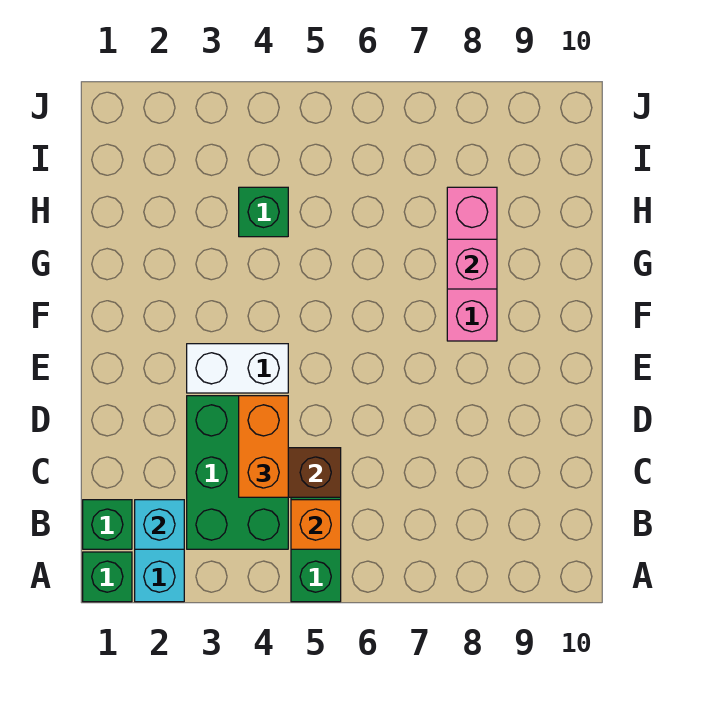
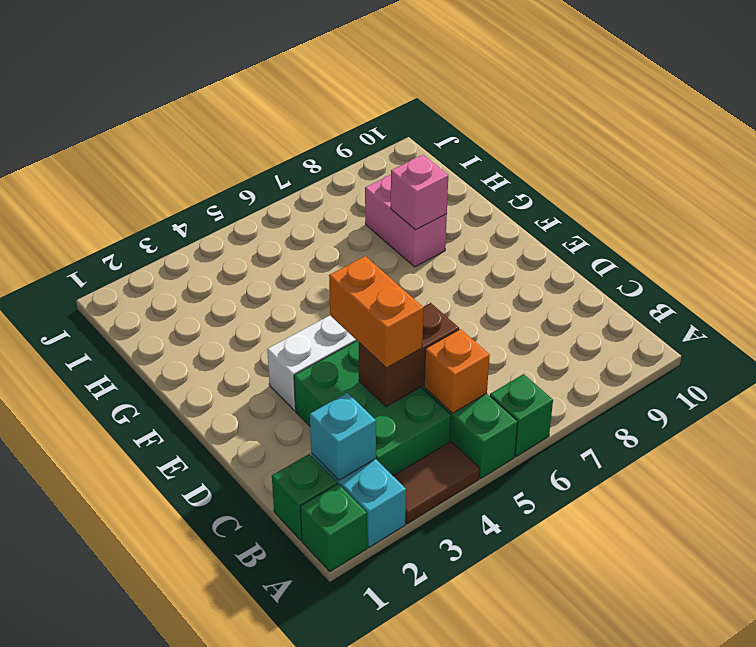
none -> brown tile A3:A4 level 1
pink brick F8:H8 level 1 -> pink brick G8:H8 level 1
green brick H4 level 1 -> green brick A6 level 1

